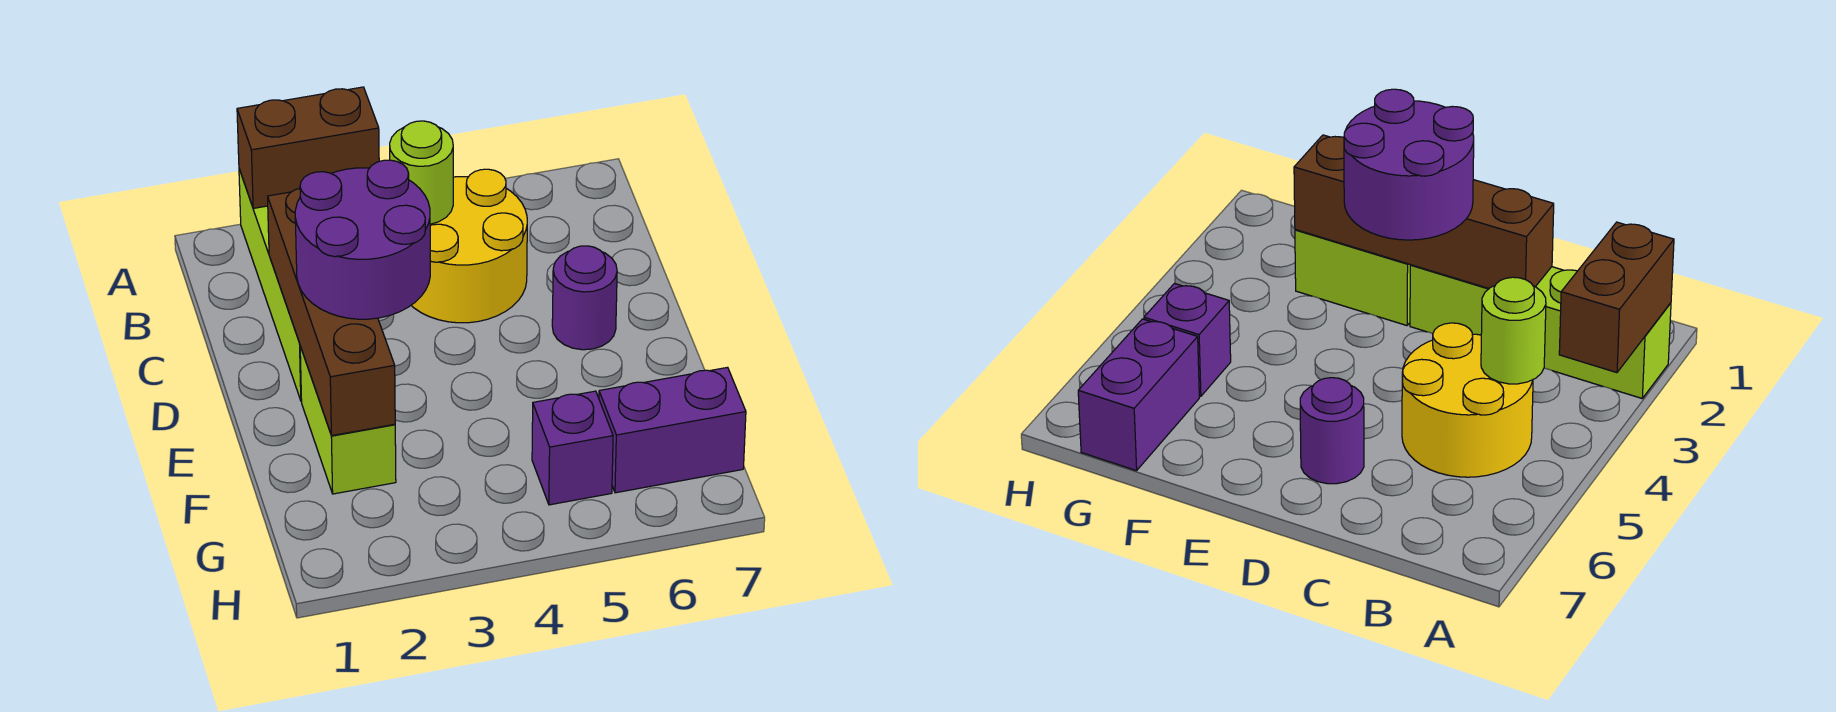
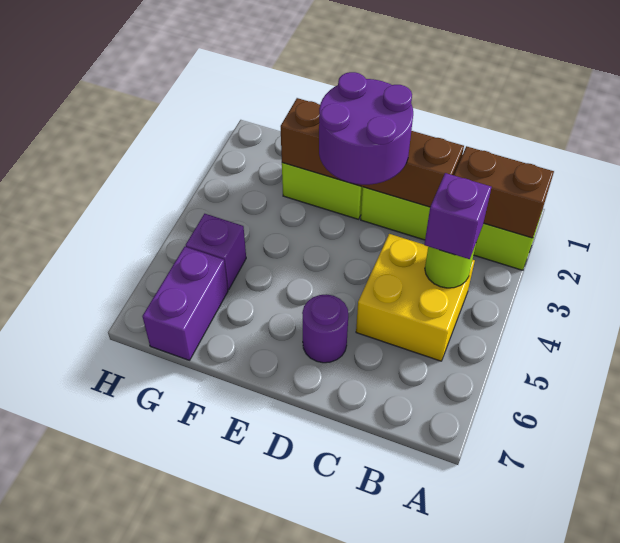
brown brick A2:A3 level 2 -> brown brick A2:B2 level 2
yellow round brick B4:C5 level 1 -> yellow brick B4:C5 level 1
none -> purple brick B4 level 3

